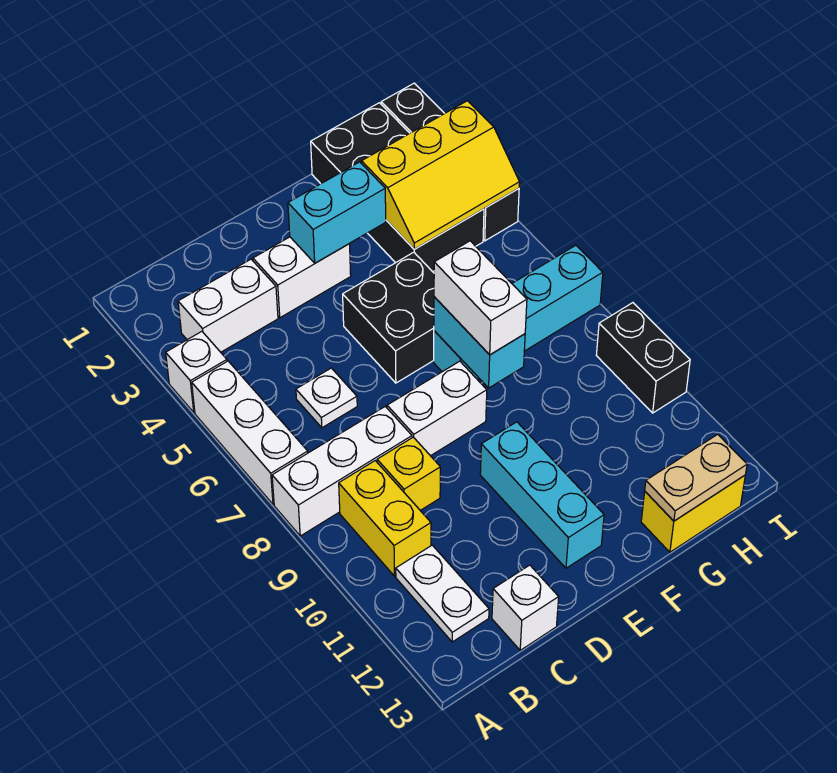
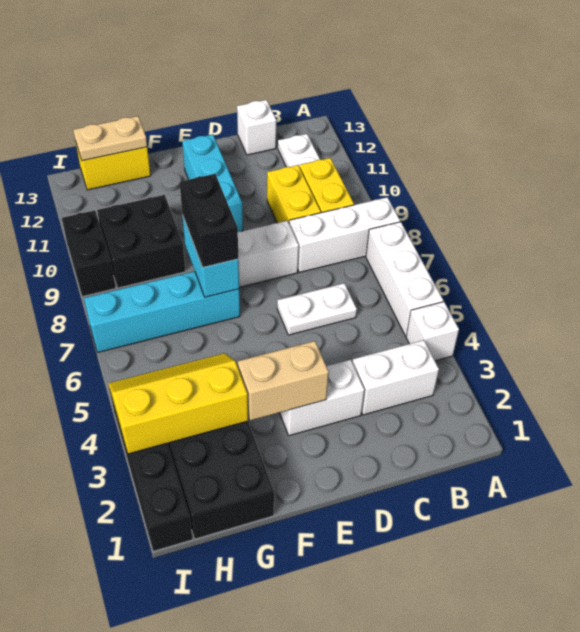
white plate C6 level 1 -> white plate C6:D6 level 1
yellow brick C9 level 1 -> yellow brick C9:C10 level 1
cyan brick E3:F3 level 2 -> tan brick E3:F3 level 2
black brick E5:F6 level 1 -> black brick G9:H10 level 1
white brick F7:F8 level 3 -> black brick F7:F8 level 3

